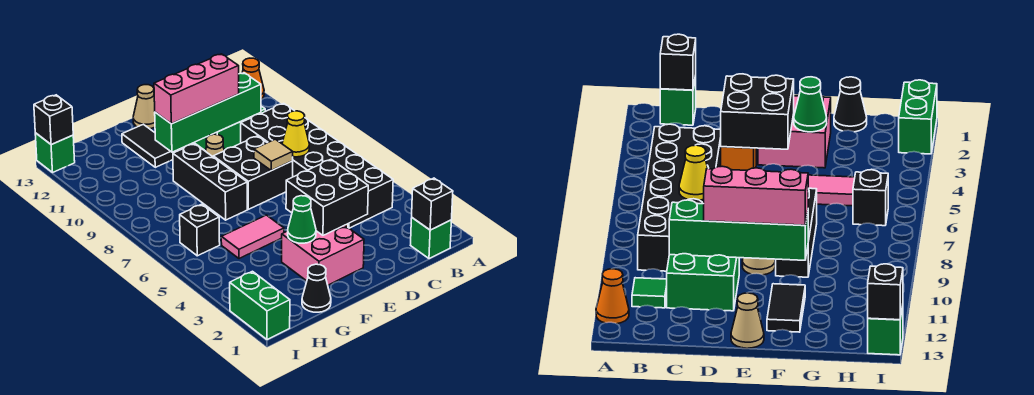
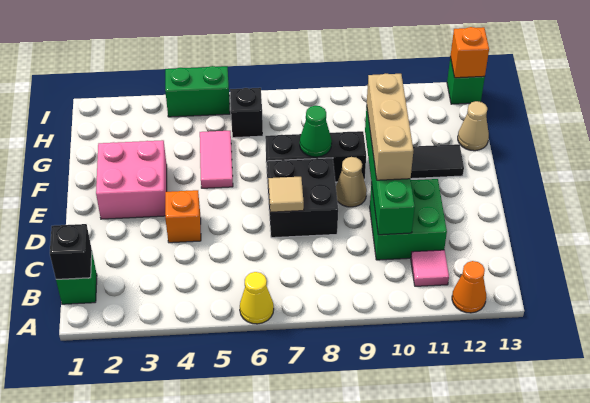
black brick B4:C9 level 1 -> none
green tile B11 level 1 -> pink tile B11 level 1
yellow cone C7 level 2 -> yellow cone A6 level 1
black brick D3:E4 level 2 -> none
pink brick D10:F10 level 3 -> tan brick D10:F10 level 3
tan cone E13 level 1 -> tan cone G13 level 1
green cone F3 level 2 -> green cone F8 level 2
black cone G1 level 1 -> none
green brick I1:I2 level 1 -> green brick I4:I5 level 1
black brick I13 level 2 -> orange brick I13 level 2

